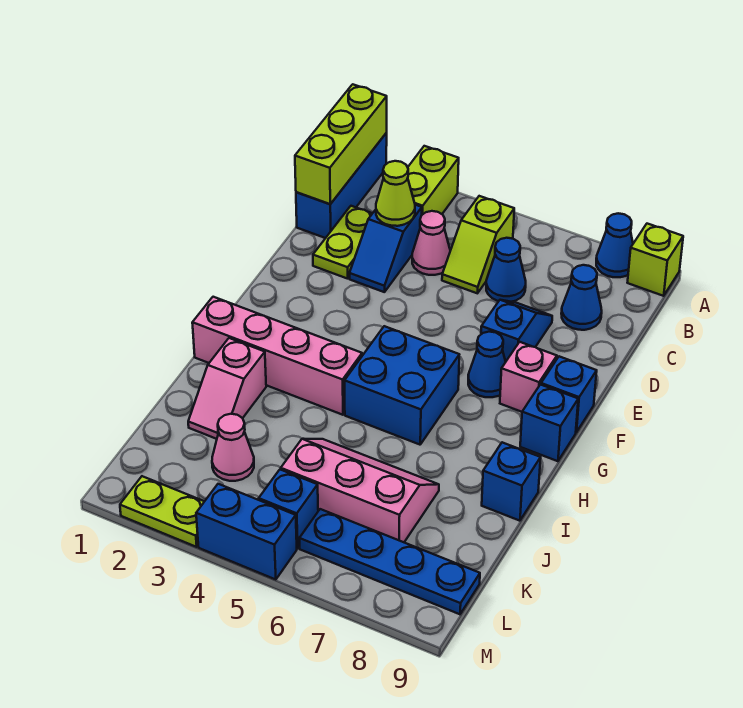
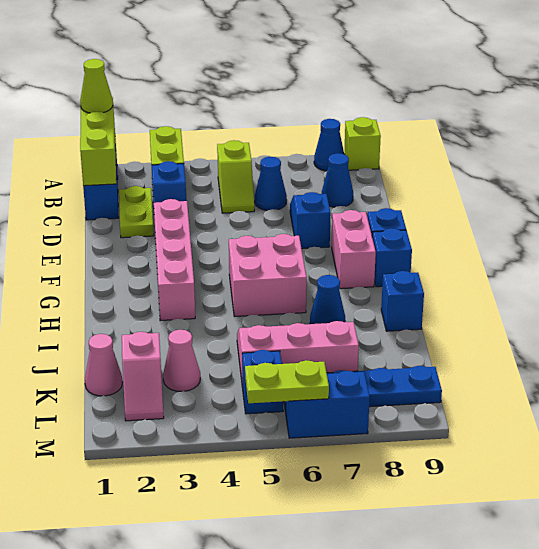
lime cone C3 level 2 -> lime cone A1 level 3
pink cone C4 level 1 -> pink cone K1 level 1
blue cone F7 level 1 -> blue cone I7 level 1
pink brick F8 level 1 -> pink brick F8:G8 level 1
blue brick G5:H6 level 1 -> pink brick G5:H6 level 1
pink brick H1:H4 level 1 -> pink brick E3:H3 level 1
pink slope I2:J2 level 1 top I -> pink slope K2:L2 level 1 top K
lime plate M2:M3 level 1 -> lime plate M5:M6 level 2
blue brick M4:M5 level 1 -> blue brick M6:M7 level 1

